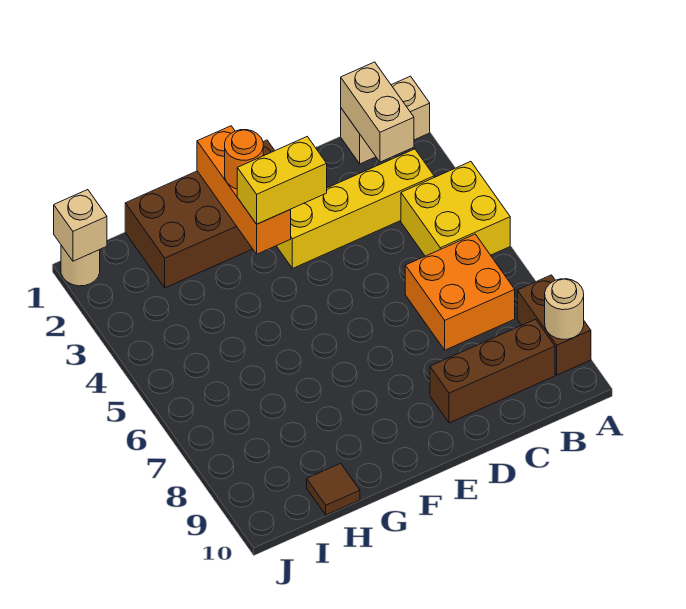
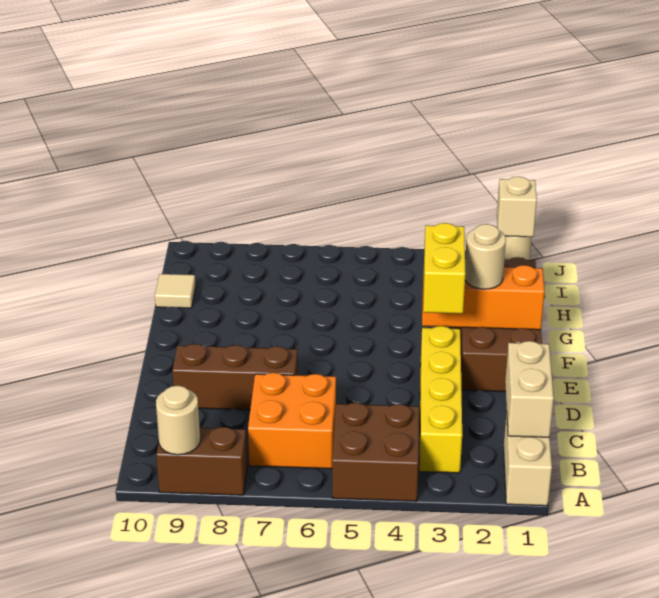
yellow brick A4:B5 level 1 -> brown brick A4:B5 level 1
tan brick B1:B2 level 2 -> tan brick B1:C1 level 2
brown brick B9:D9 level 1 -> brown brick D7:D9 level 1
orange round brick F2 level 3 -> tan round brick F2 level 3
brown tile H10 level 1 -> tan tile H10 level 1

